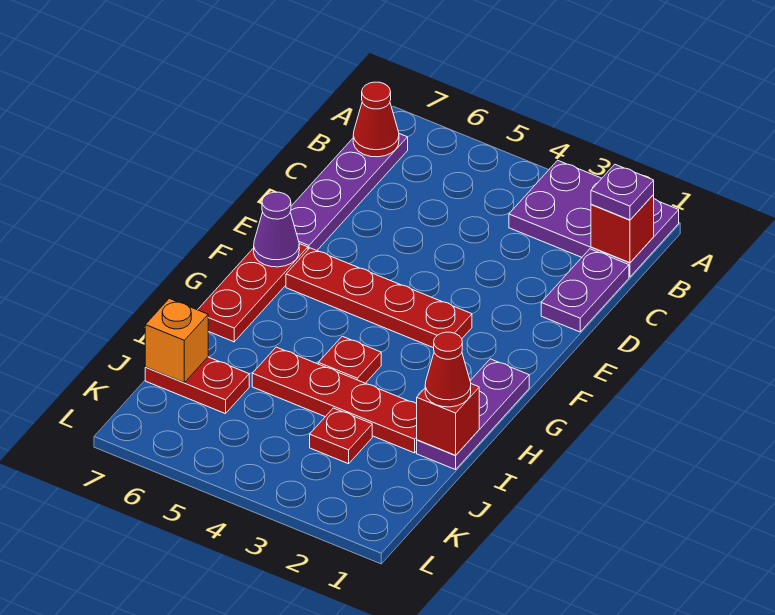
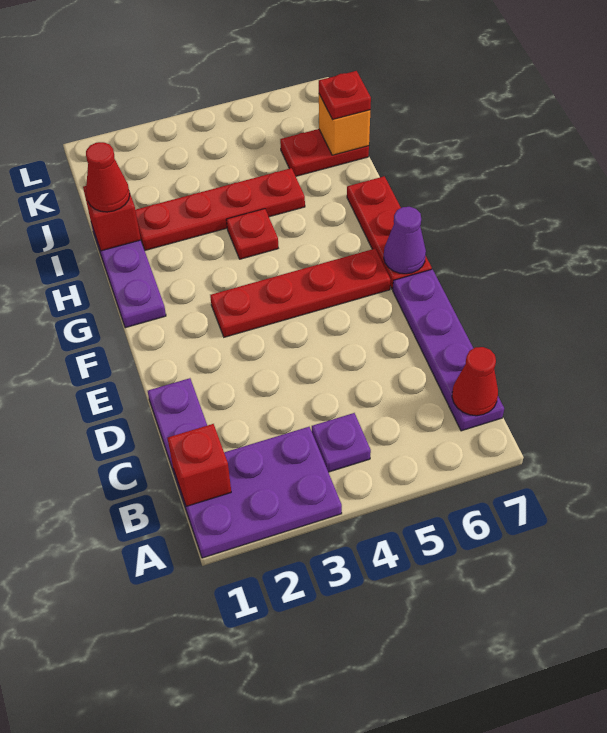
purple plate B1 level 3 -> purple plate B4 level 1
red plate J3 level 1 -> red plate J7 level 3

